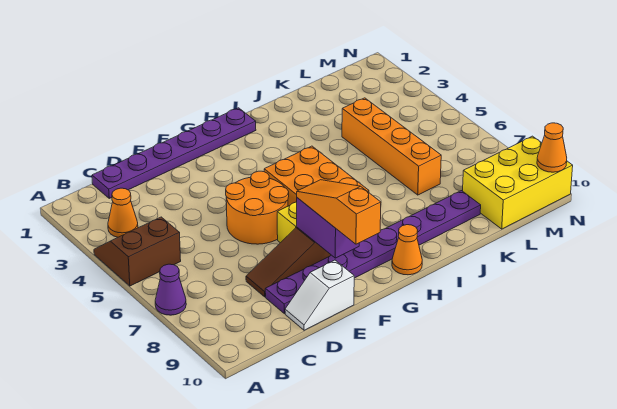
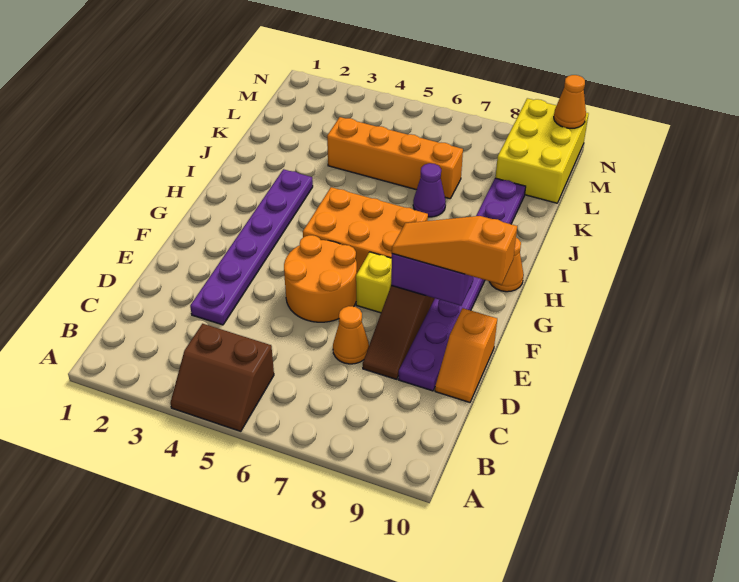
brown slope A4:B5 level 1 top 5 -> brown slope A4:B5 level 1 top B
purple cone A7 level 1 -> purple cone J7 level 1
orange cone B3 level 1 -> orange cone D7 level 1
purple plate C1:H1 level 1 -> purple plate D3:I3 level 1
white slope D10:E10 level 1 top E -> orange slope D10:E10 level 1 top E

